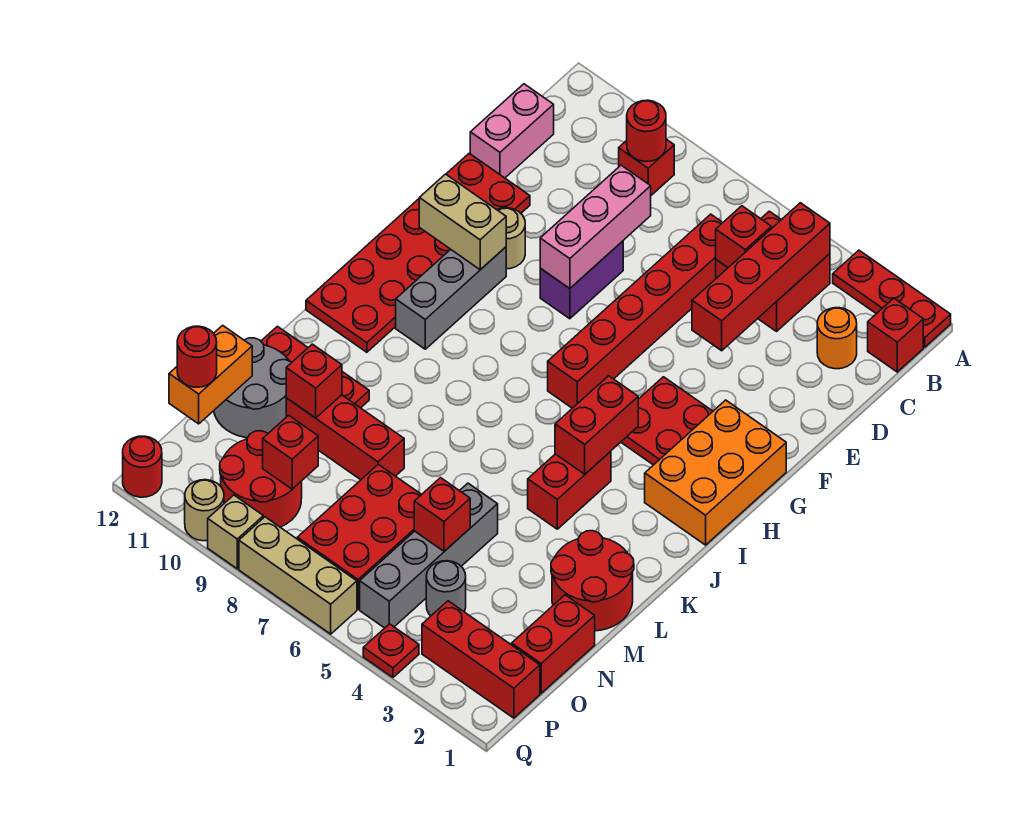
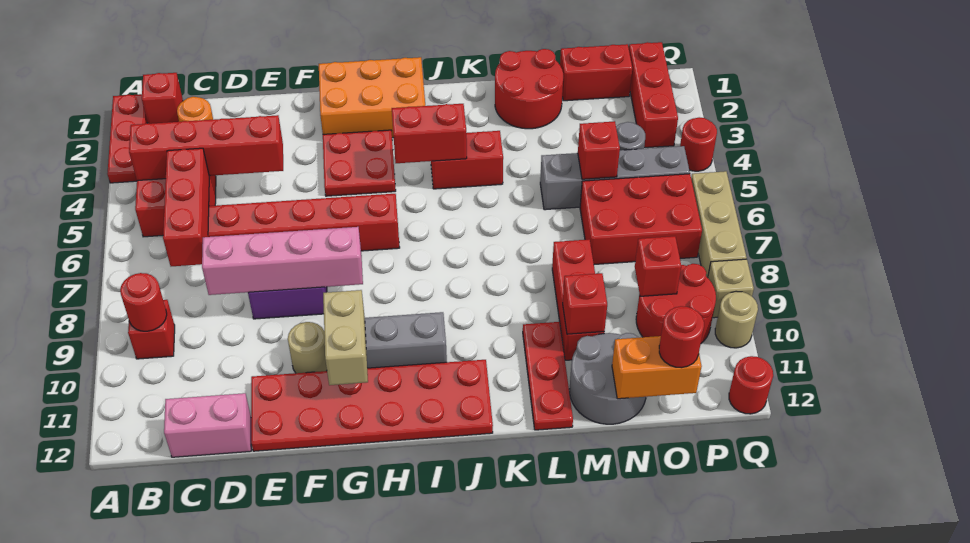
red brick C5 level 2 -> red brick C5:C7 level 2
pink brick D8:F8 level 2 -> pink brick D8:G8 level 2
red plate Q4 level 1 -> red round brick Q4 level 1

